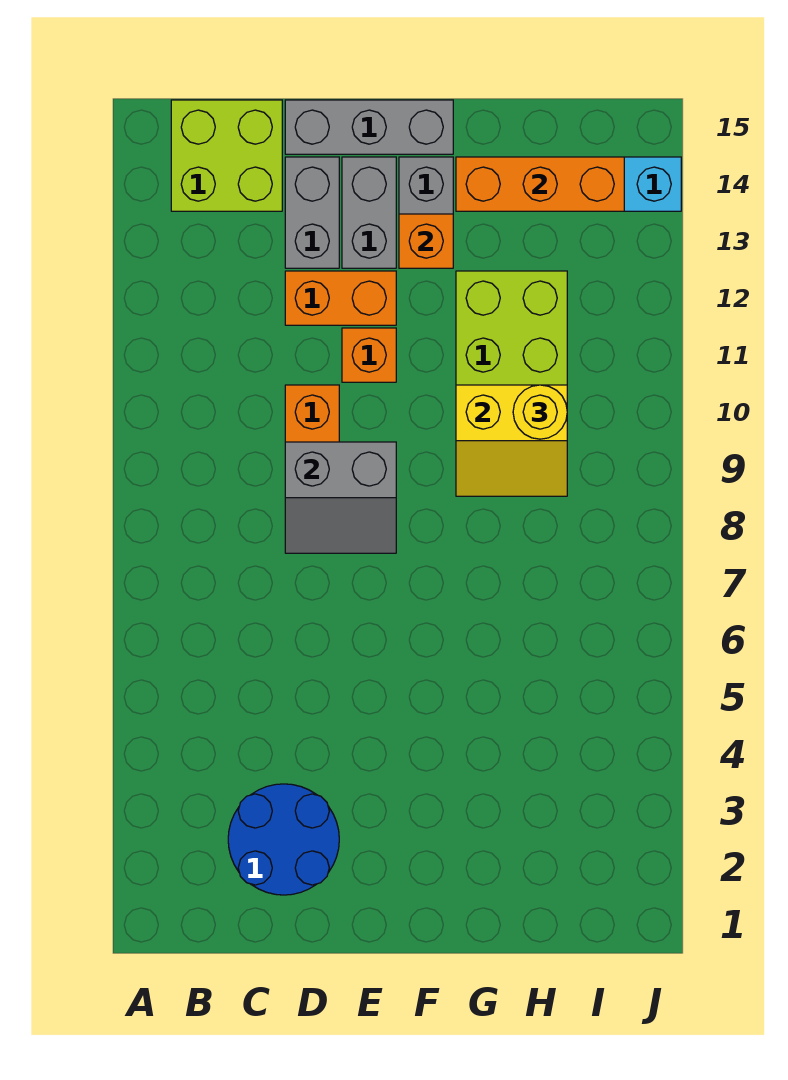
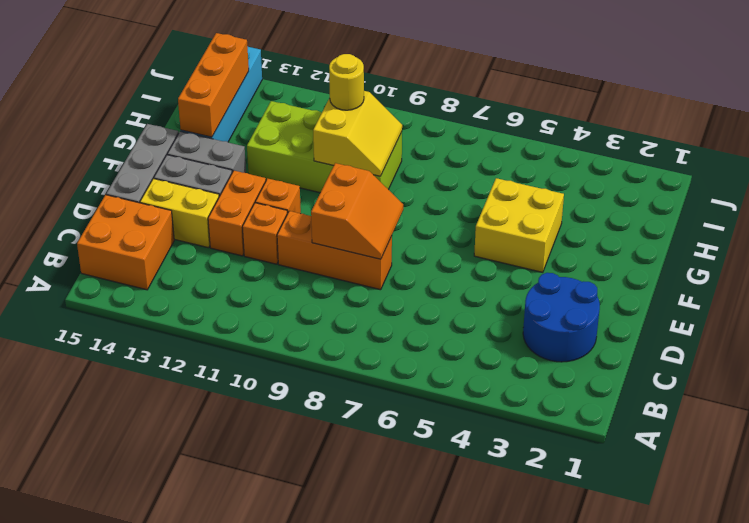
lime brick B14:C15 level 1 -> orange brick B14:C15 level 1
grey slope D8:E9 level 2 top 9 -> orange slope D8:E9 level 2 top 9
grey brick D13:D14 level 1 -> yellow brick D13:D14 level 1
none -> yellow brick F4:G5 level 1
orange brick F13 level 2 -> orange brick D11 level 1

